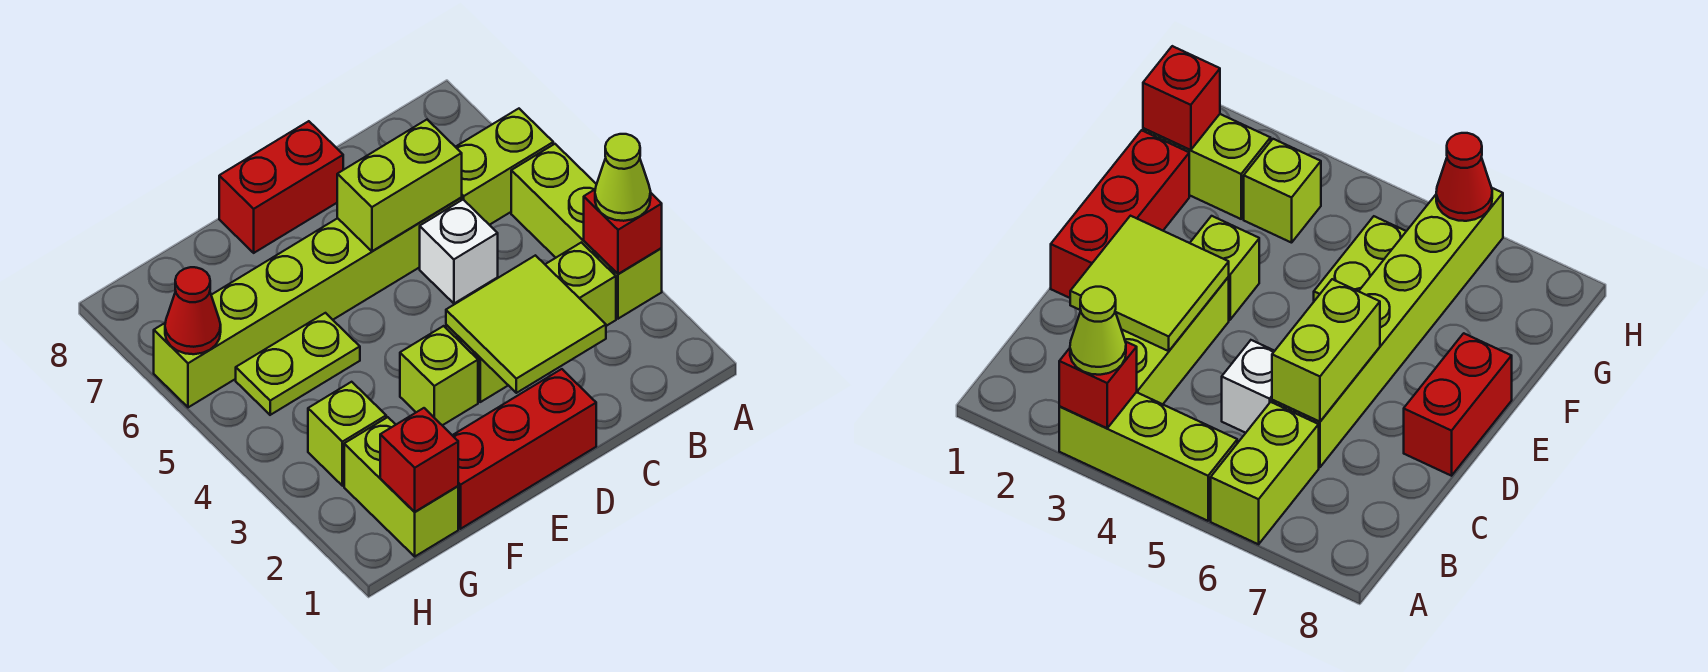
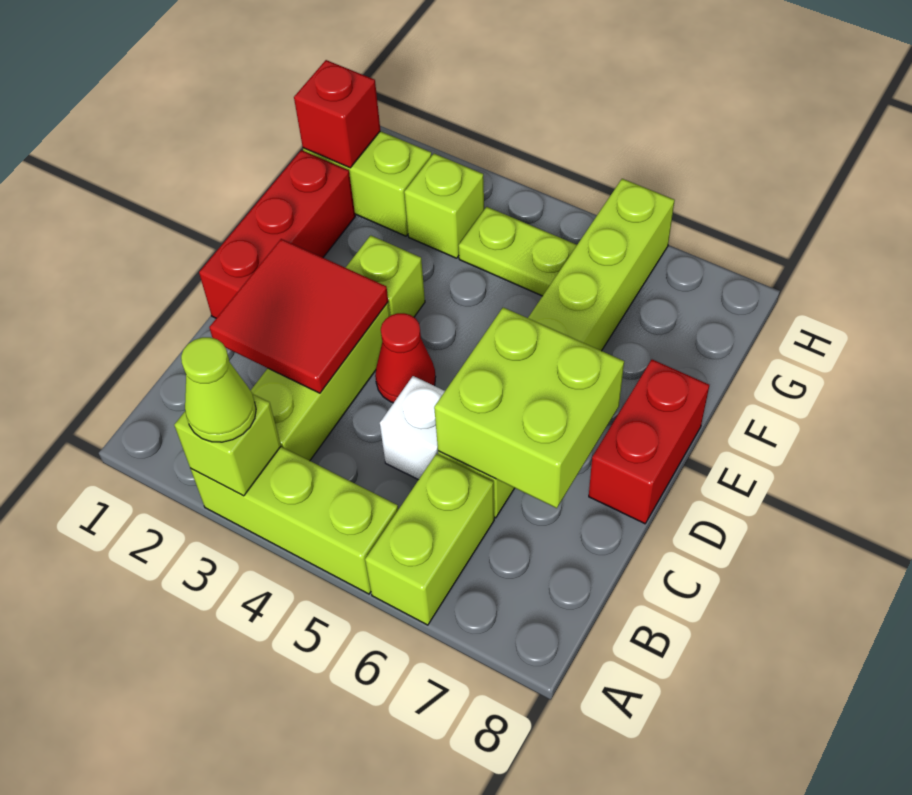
red brick A3 level 2 -> lime brick A3 level 2
lime tile C2:D3 level 2 -> red tile C2:D3 level 2
lime brick C6:D6 level 2 -> lime brick C6:D7 level 2
lime plate F5:G5 level 1 -> lime plate G4:G5 level 1
red cone H6 level 2 -> red cone D4 level 1

